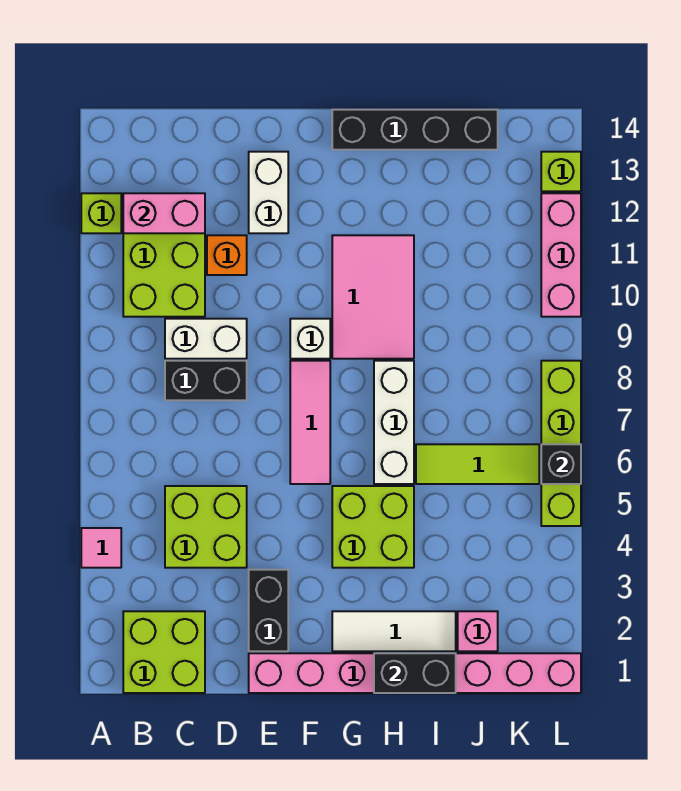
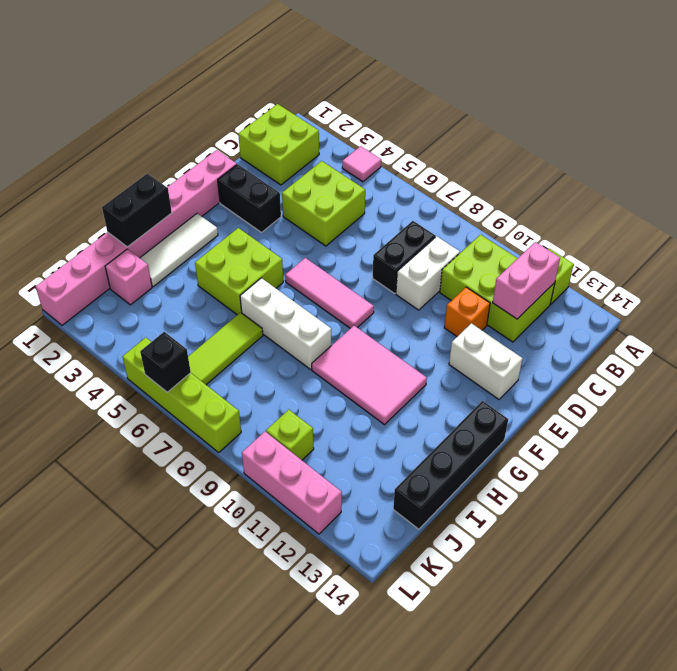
white brick F9 level 1 -> none
lime brick L13 level 1 -> lime brick K10 level 1

